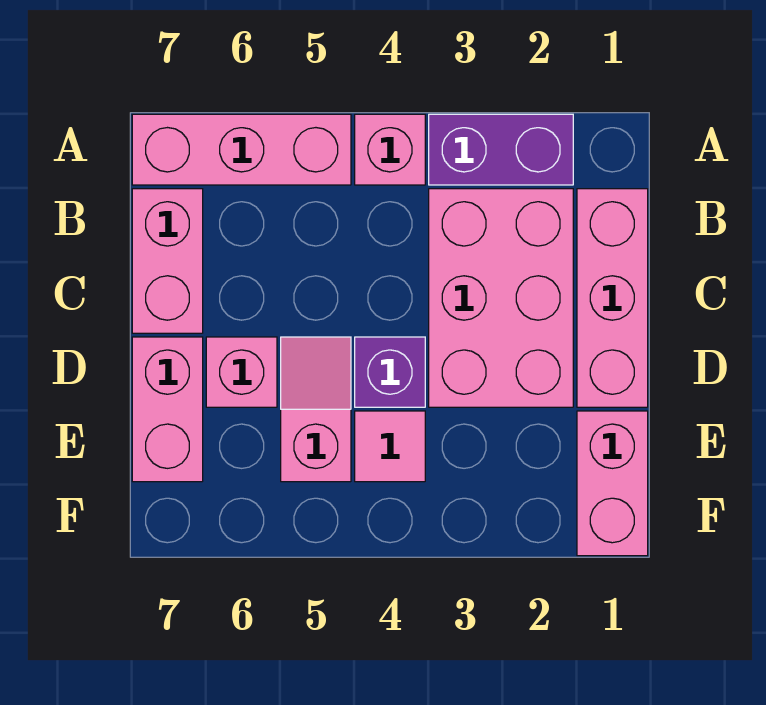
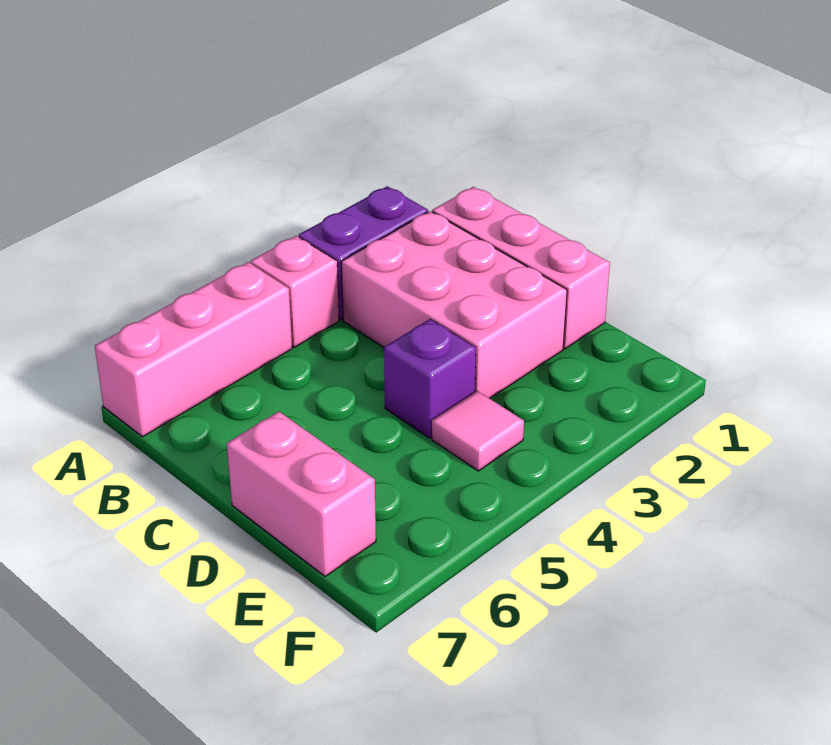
pink brick B7:C7 level 1 -> none
pink slope D5:E5 level 1 top E -> none
pink brick D6 level 1 -> none
pink brick E1:F1 level 1 -> none

